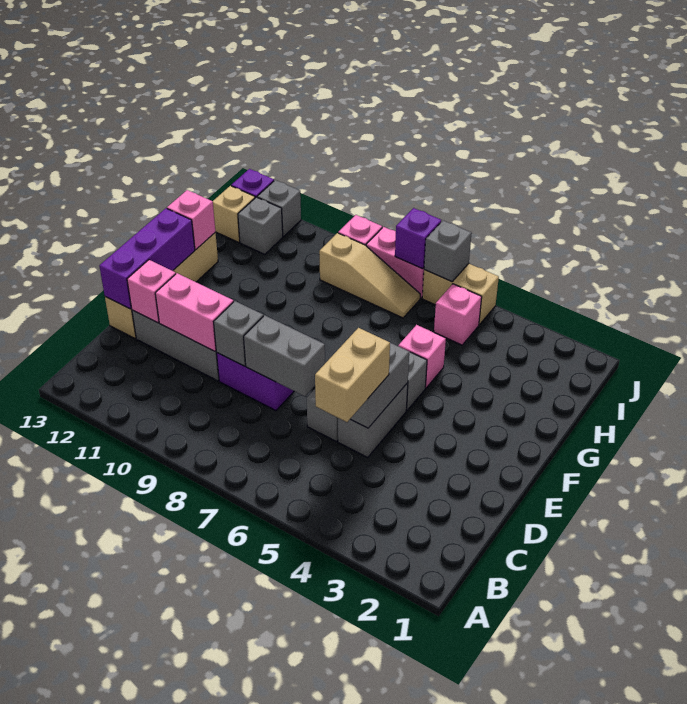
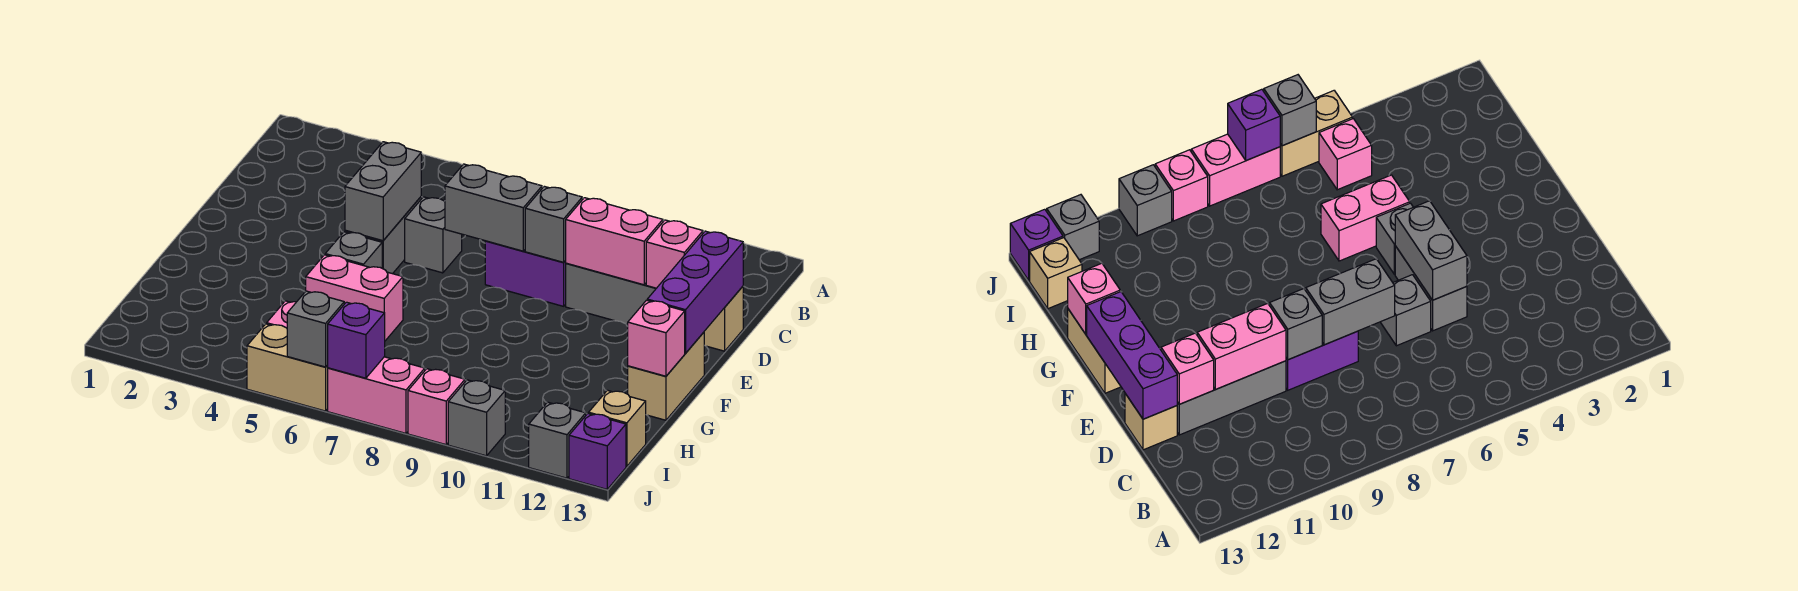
tan brick C5:D5 level 3 -> none
pink brick G5 level 1 -> pink brick G5:G6 level 1
tan slope I7:I9 level 1 top 9 -> none
grey brick I12 level 1 -> grey brick J10 level 1

